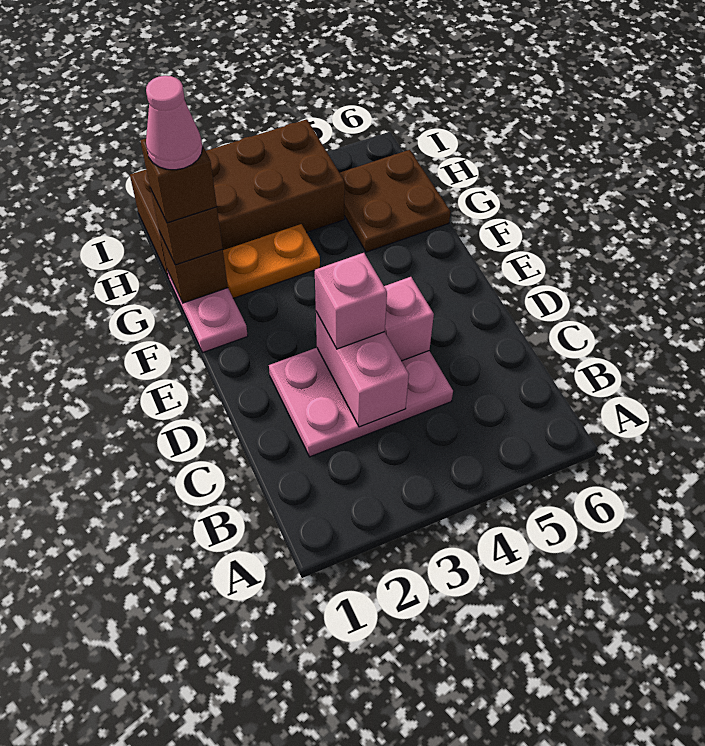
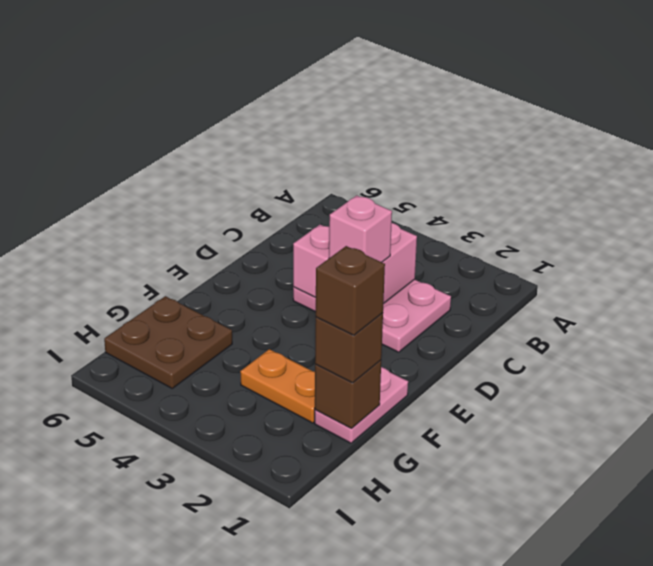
pink cone G1 level 5 -> none
brown brick H1:I4 level 1 -> none

